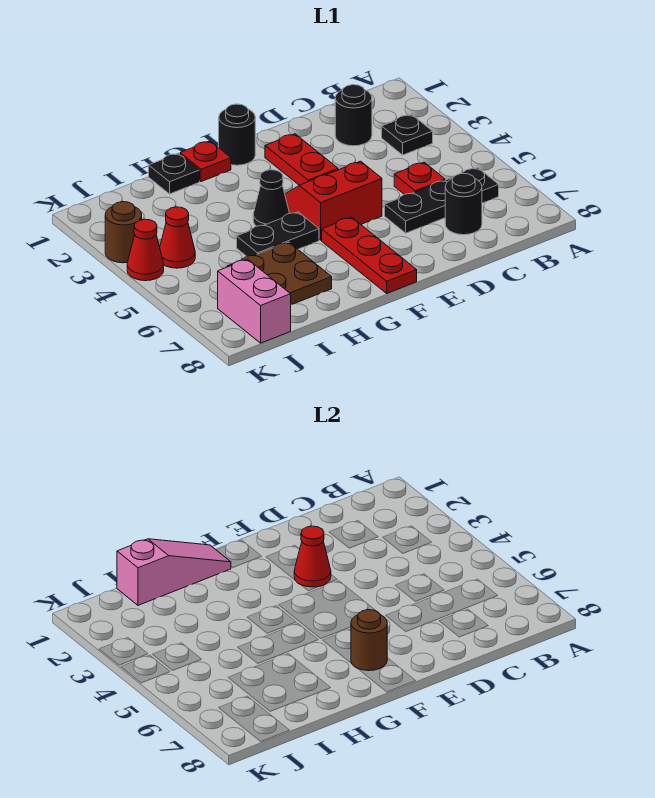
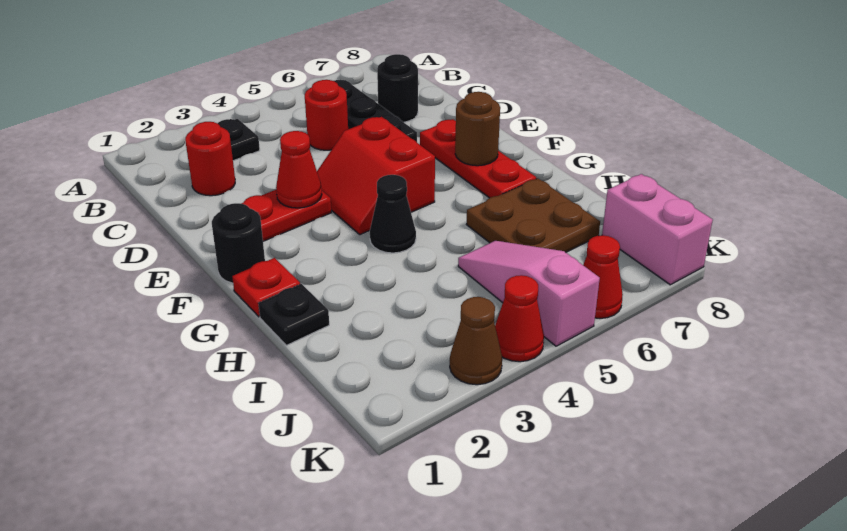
black round brick C2 level 1 -> red round brick C2 level 1
red plate C5 level 1 -> red round brick C5 level 1
red plate F6:F8 level 1 -> red plate E7:G7 level 1
pink slope G1:I1 level 2 top I -> pink slope I5:K5 level 1 top K
black plate G5:H5 level 1 -> none
red cone J4 level 1 -> red cone K6 level 1
pink brick J7:J8 level 1 -> pink brick J8:K8 level 1
brown round brick K3 level 1 -> brown cone K3 level 1

